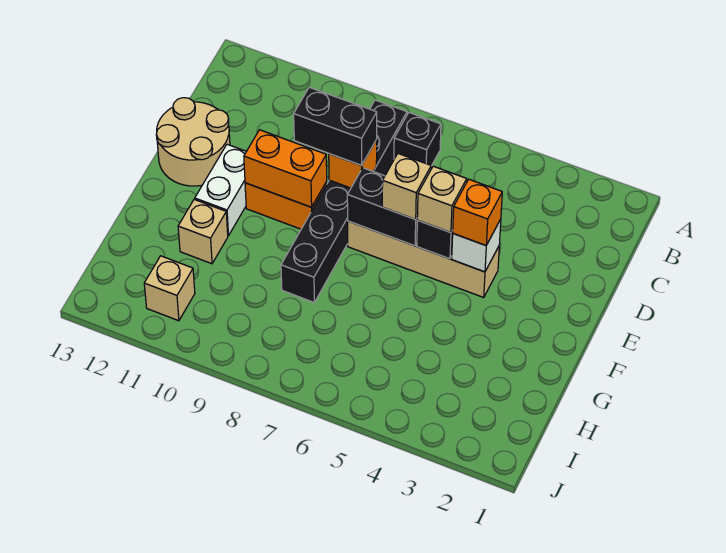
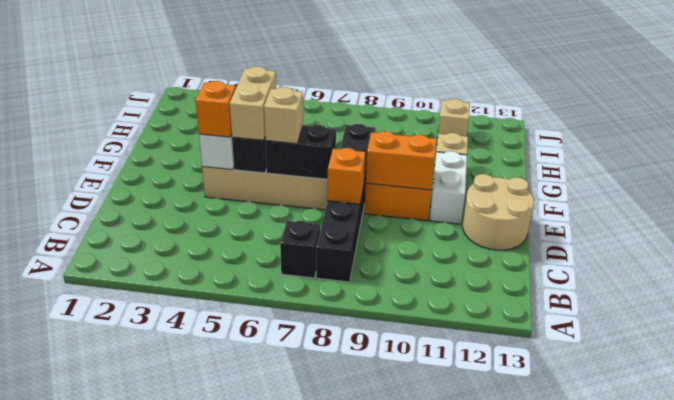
black brick D8:D9 level 3 -> none
tan brick E5 level 3 -> tan brick E5:F5 level 3

